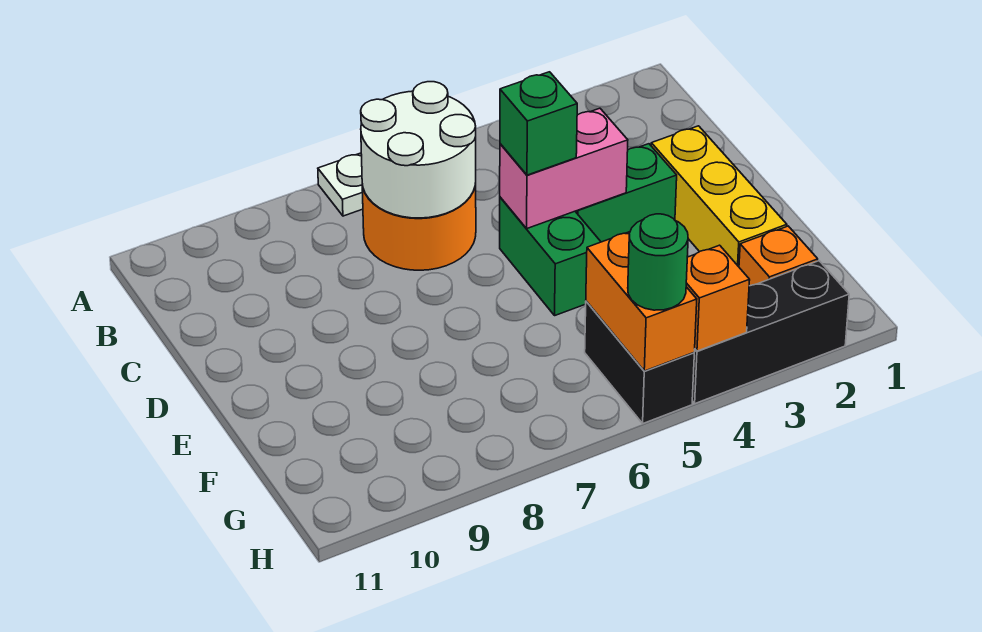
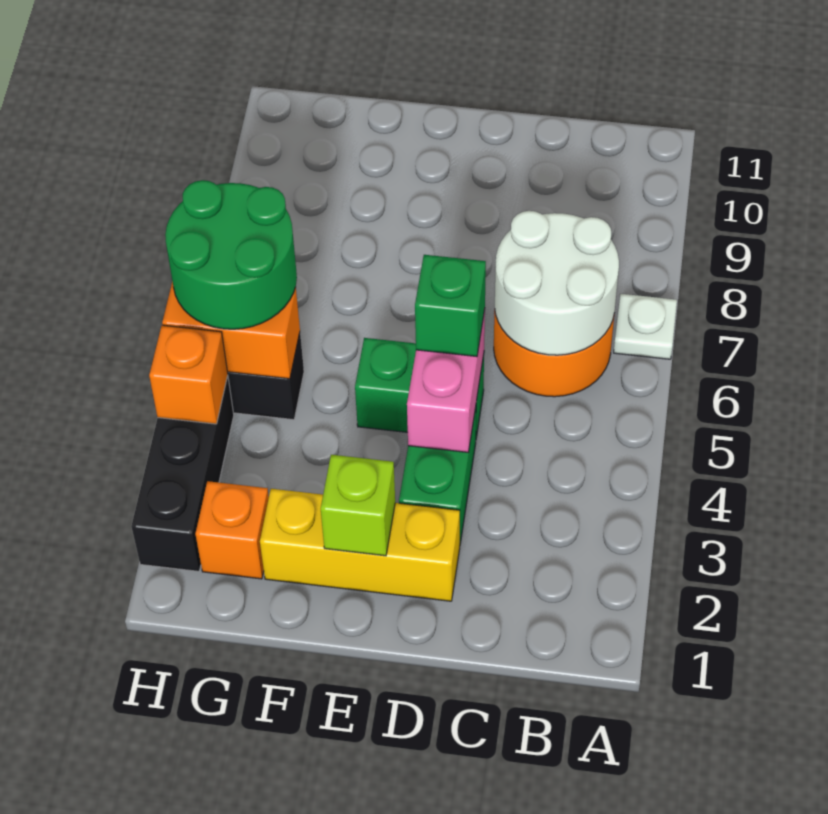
none -> lime brick E2 level 2
green round brick H5 level 3 -> green round brick G5:H6 level 3

